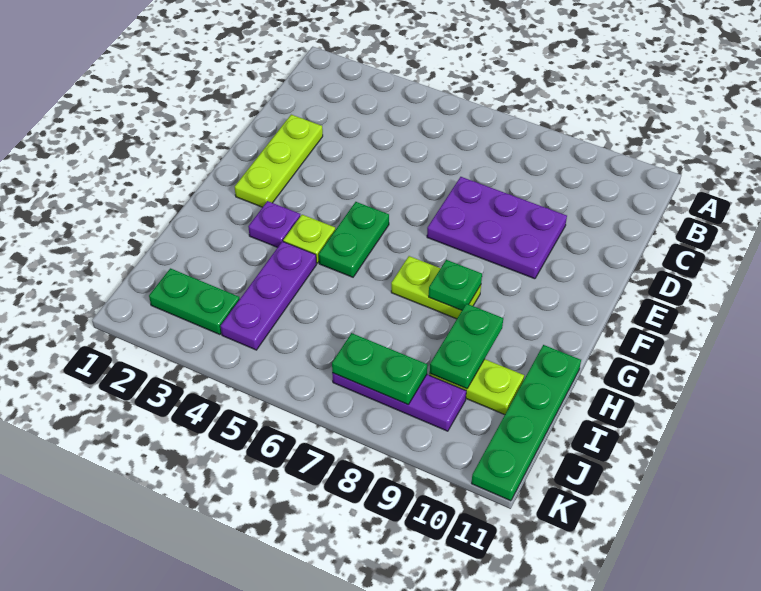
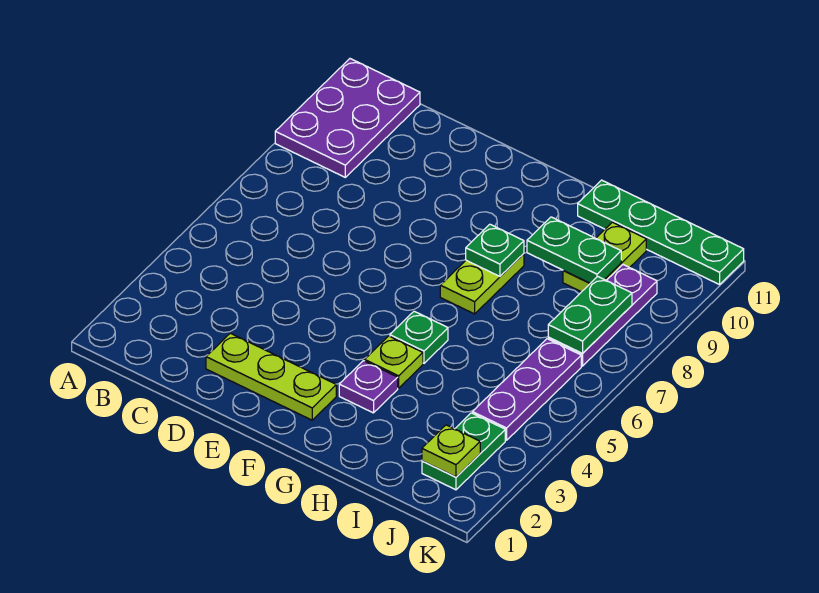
purple plate D7:E9 level 1 -> purple plate A9:B11 level 1
green plate F5:G5 level 1 -> green plate G5 level 1
purple plate H4:J4 level 1 -> purple plate J4:J6 level 1
none -> lime plate J2 level 2

